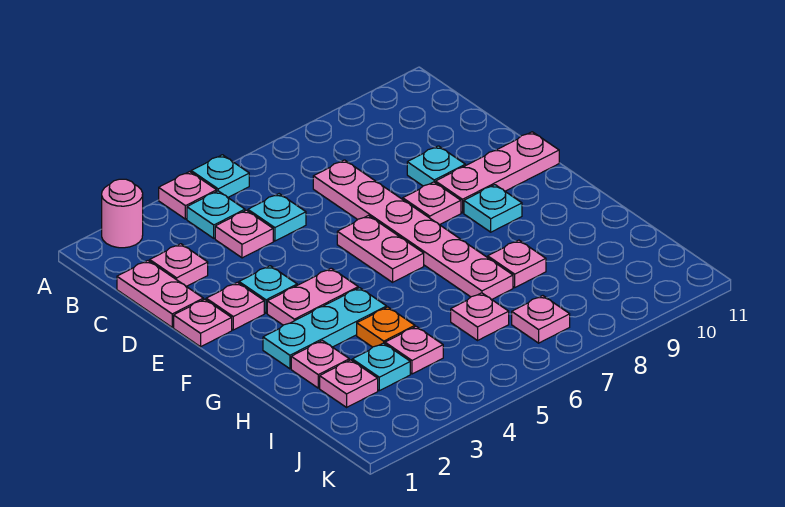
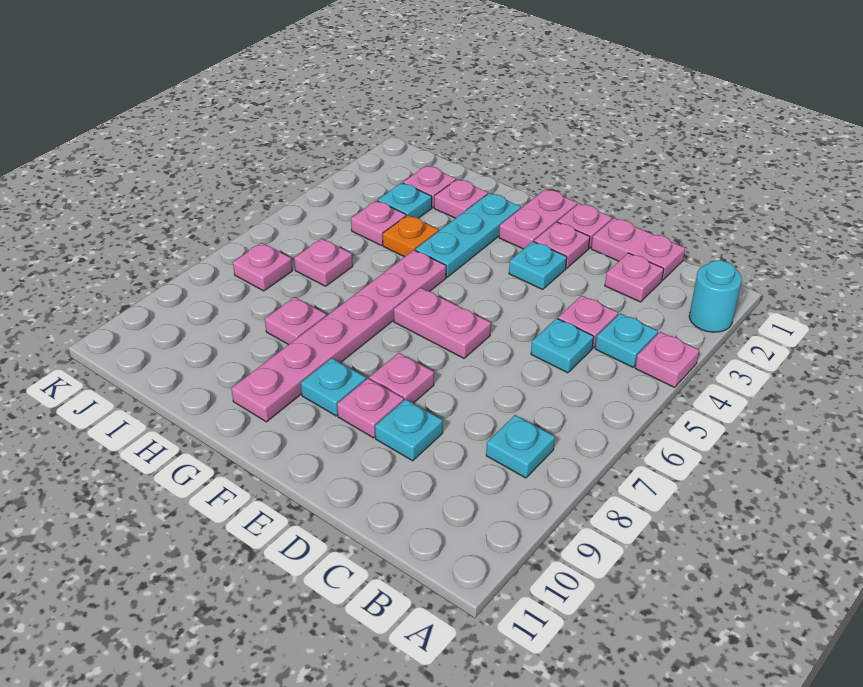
pink round brick A2 level 1 -> cyan round brick A2 level 1
cyan plate A5 level 1 -> cyan plate B8 level 1
pink plate C7:H7 level 1 -> pink plate G5:G10 level 1
pink plate E9:E11 level 1 -> pink plate E9 level 1
pink plate F3:F4 level 1 -> pink plate F1:F2 level 1

